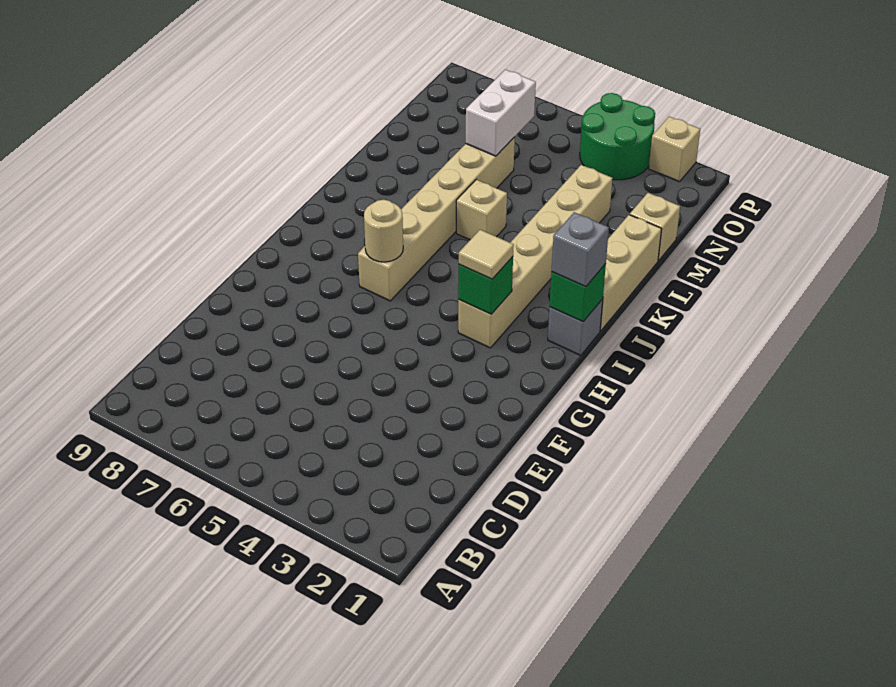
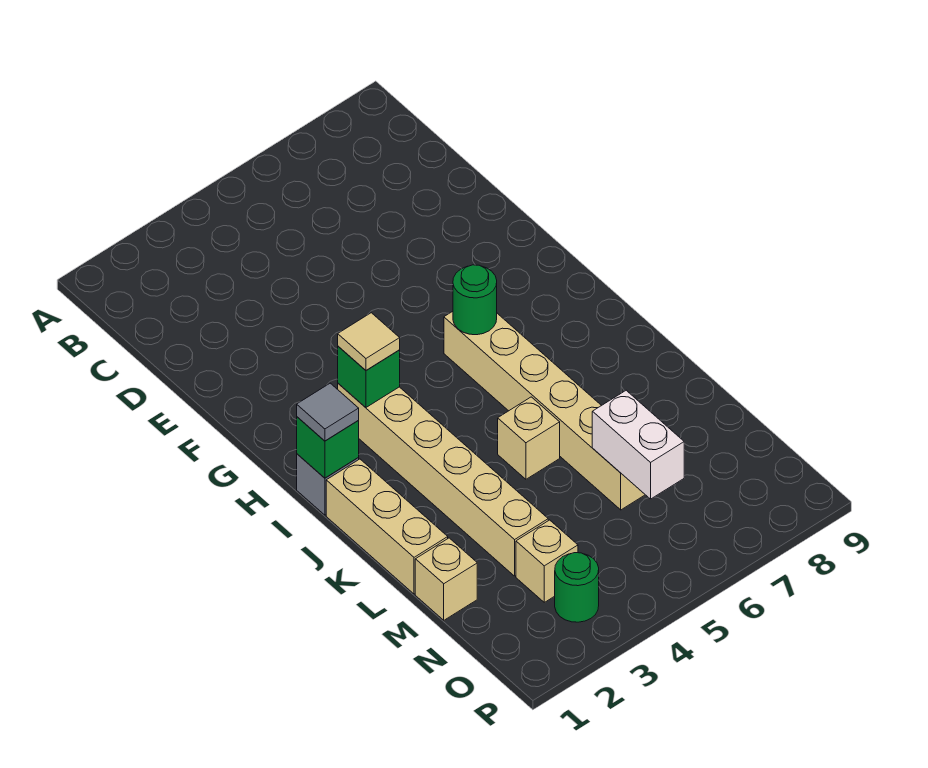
tan round brick H6 level 2 -> green round brick H6 level 2
grey brick I1 level 3 -> grey tile I1 level 3
green round brick O3:P4 level 1 -> green round brick O3 level 1
tan brick P2 level 1 -> tan brick N3 level 1

